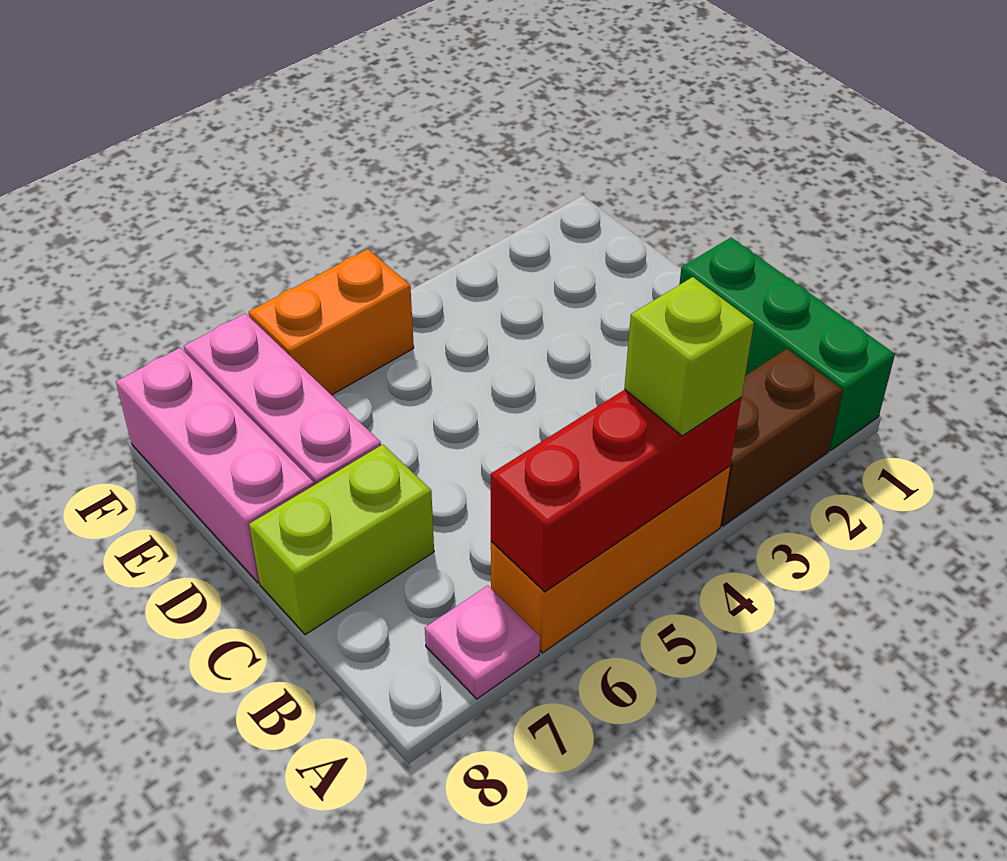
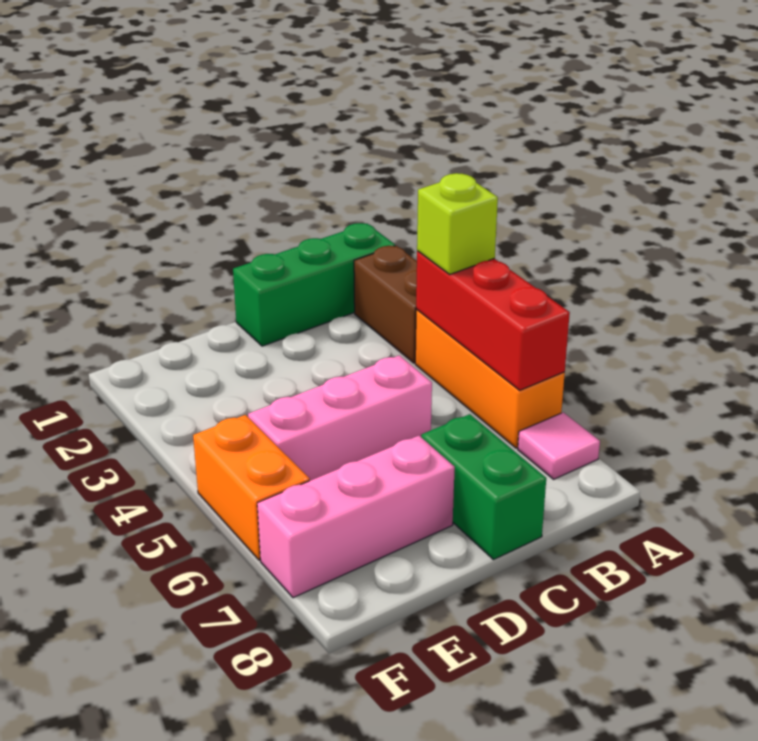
pink plate A7 level 1 -> pink tile A7 level 1
lime brick C7:C8 level 1 -> green brick C7:C8 level 1
pink brick D8:F8 level 1 -> pink brick C5:E5 level 1

